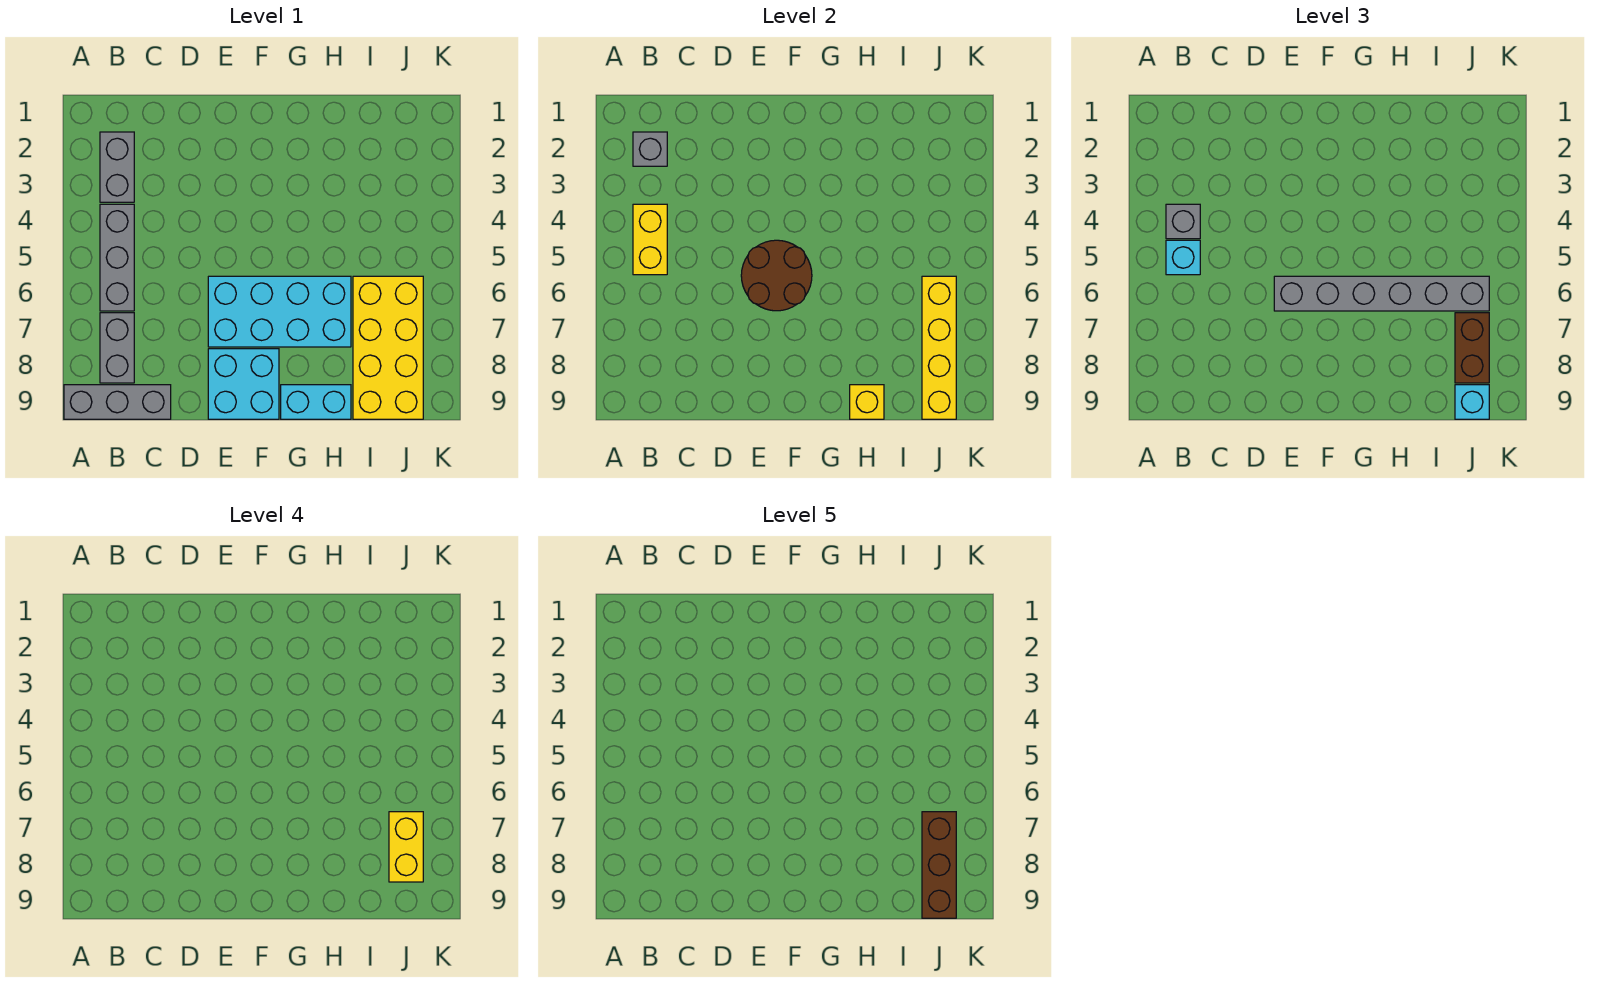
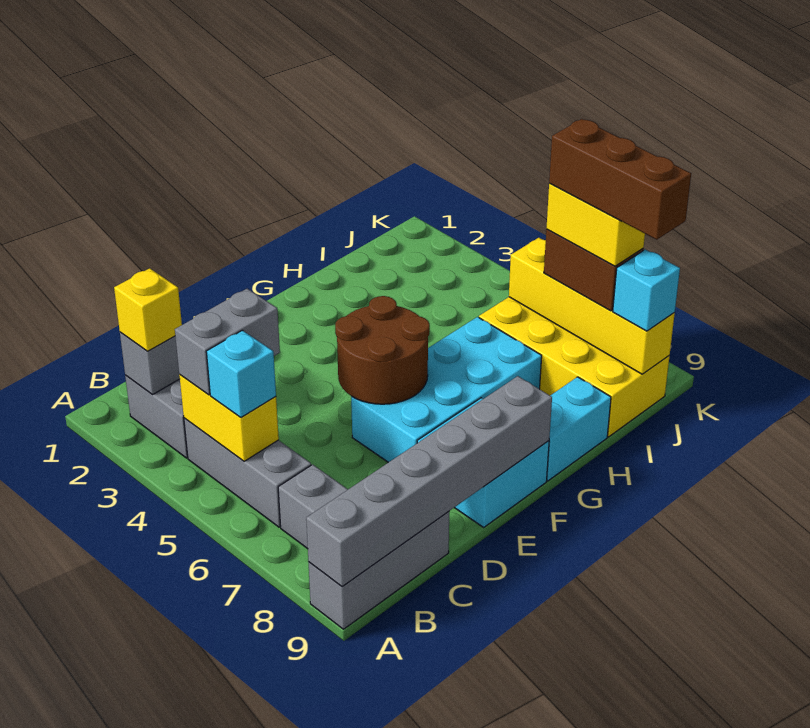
grey brick B4 level 3 -> grey brick B4:C4 level 3
grey brick E6:J6 level 3 -> grey brick A9:F9 level 2
yellow brick H9 level 2 -> yellow brick B2 level 3

